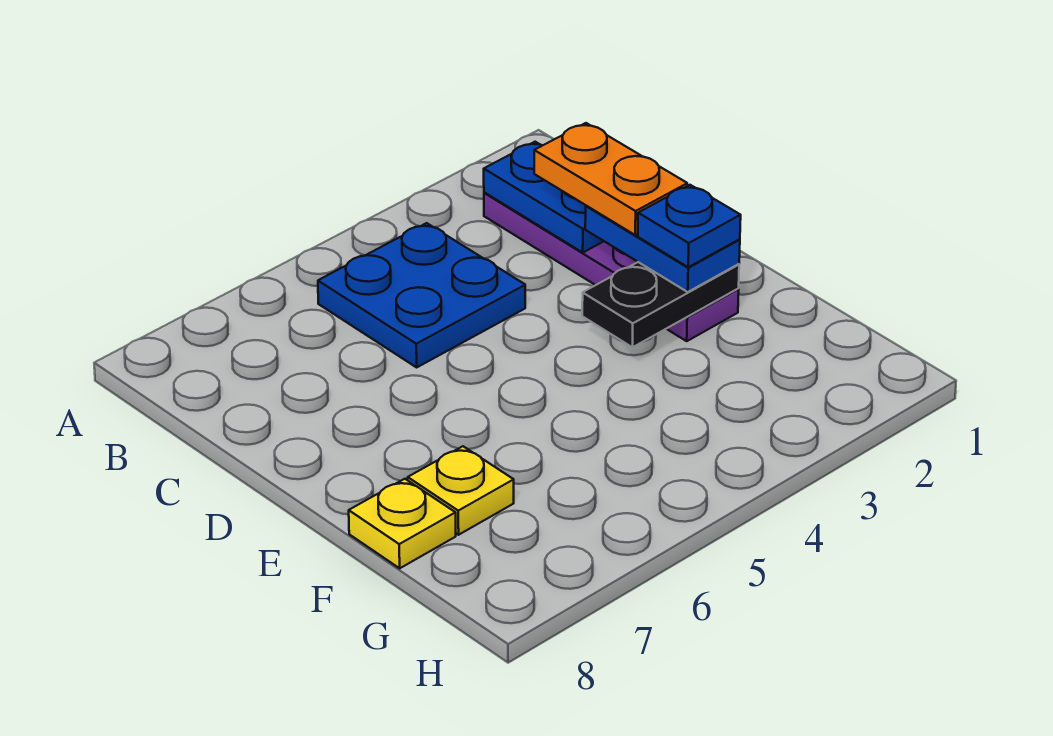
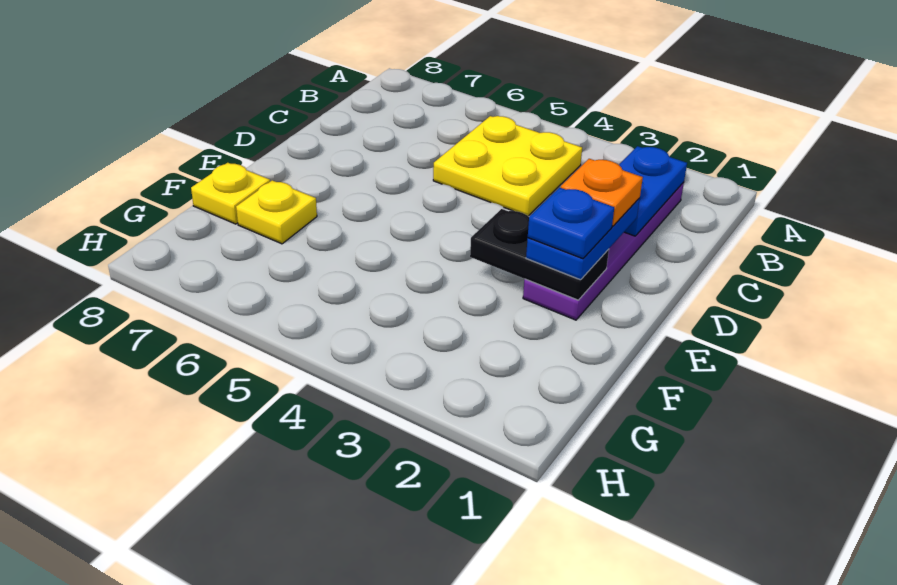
blue plate B4:C5 level 1 -> yellow plate B4:C5 level 1
orange plate C2:D2 level 4 -> orange plate D2 level 4

